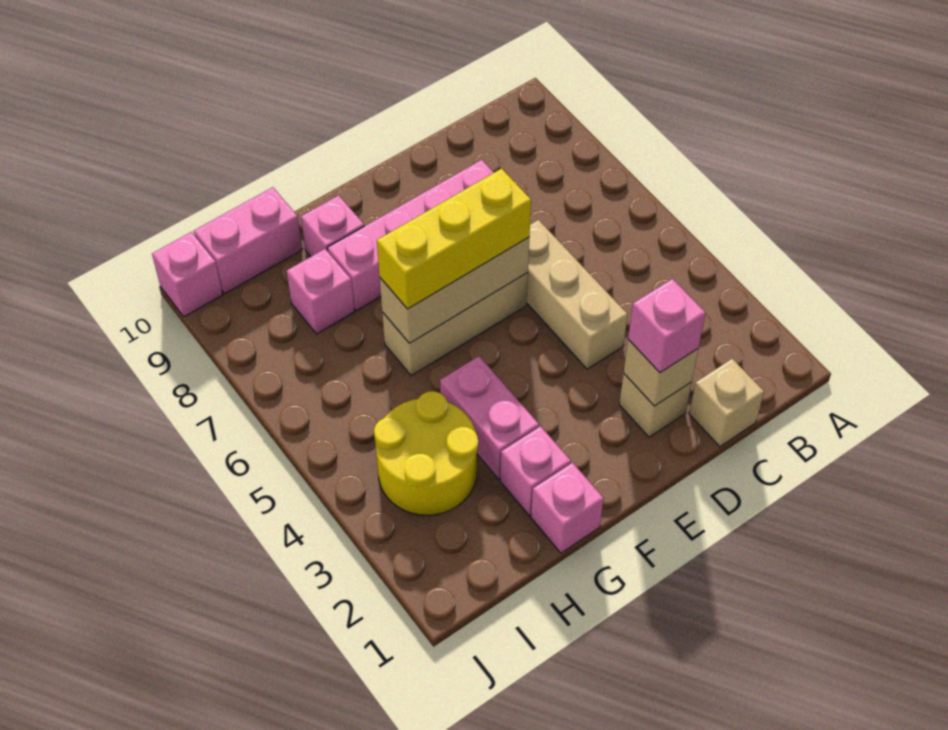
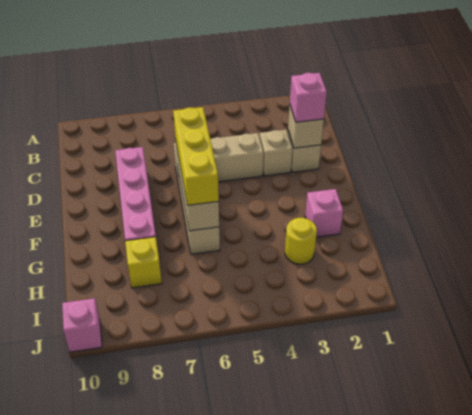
tan brick C1 level 1 -> tan brick D3 level 1
pink brick G1 level 1 -> none
pink brick G3:G4 level 1 -> none
pink brick G9 level 1 -> none
yellow round brick H3:I4 level 1 -> yellow round brick H3 level 1
pink brick H8 level 1 -> yellow brick H8 level 1
pink brick H10:I10 level 1 -> none

